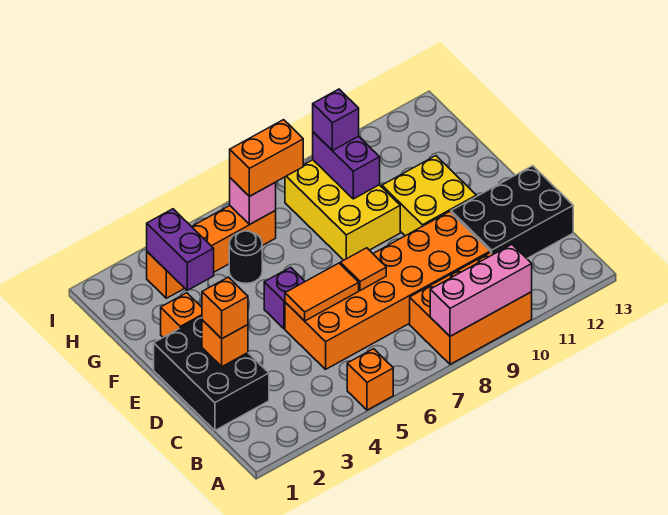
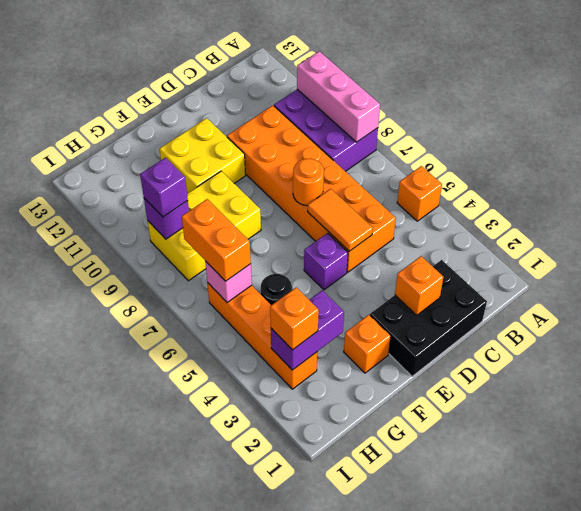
orange brick A8:B10 level 1 -> purple brick A8:B10 level 1
black brick C11:D13 level 1 -> none
orange brick D2 level 3 -> orange brick H3 level 3
orange tile D7 level 2 -> orange round brick D7 level 2
purple brick G9:H9 level 2 -> purple brick H9 level 2

